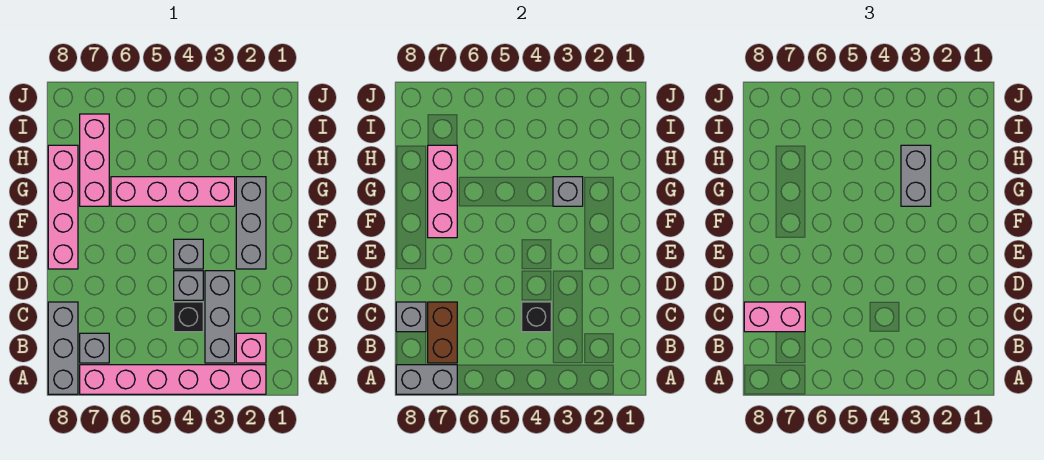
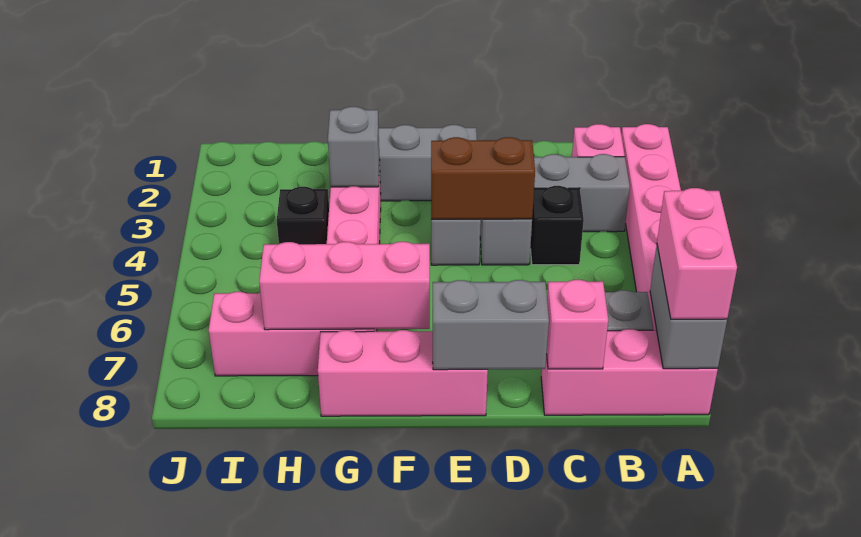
grey brick A8:C8 level 1 -> pink brick A8:C8 level 1
brown brick B7:C7 level 2 -> brown brick D4:E4 level 2
black brick C4 level 2 -> black brick H4 level 1
pink brick C7:C8 level 3 -> pink brick A7:A8 level 3
grey brick C8 level 2 -> pink brick C8 level 2
pink brick E8:H8 level 1 -> pink brick E8:G8 level 1
grey brick G3:H3 level 3 -> grey brick D8:E8 level 2

